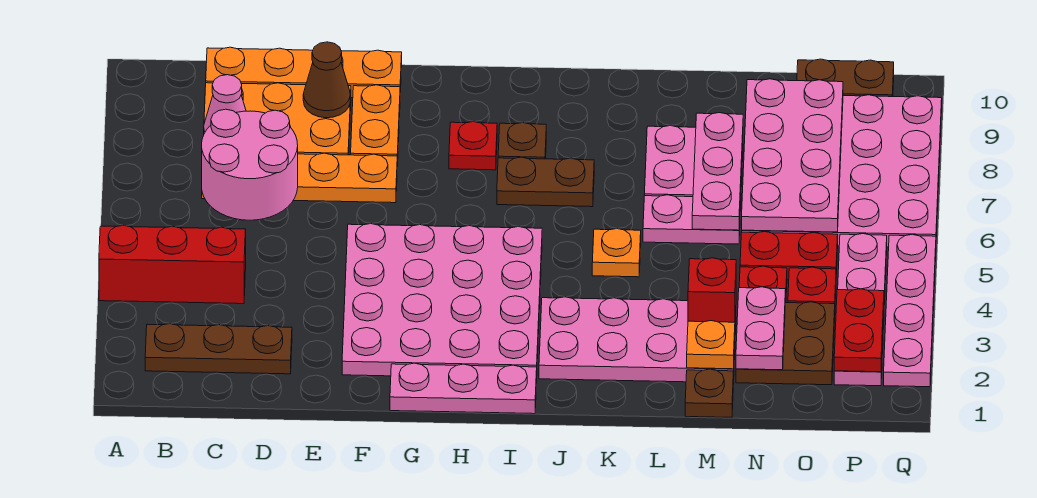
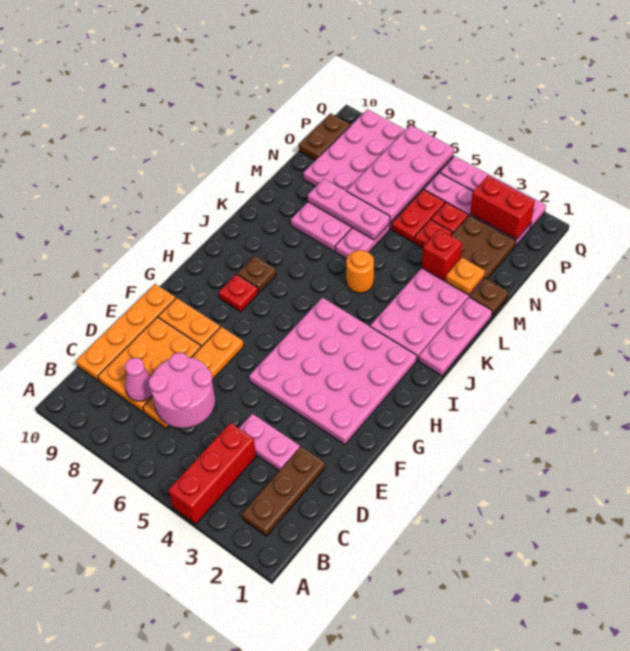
brown cone E9 level 2 -> none
pink plate G1:I1 level 1 -> pink plate J1:L1 level 1
brown plate I7:J7 level 1 -> none
orange plate K5 level 1 -> orange round brick K5 level 1
pink plate N2:N3 level 2 -> pink plate D3:D4 level 1
pink plate N6:O9 level 2 -> pink plate N6:Q7 level 2
red plate P2:P3 level 2 -> red brick P2:P3 level 2

